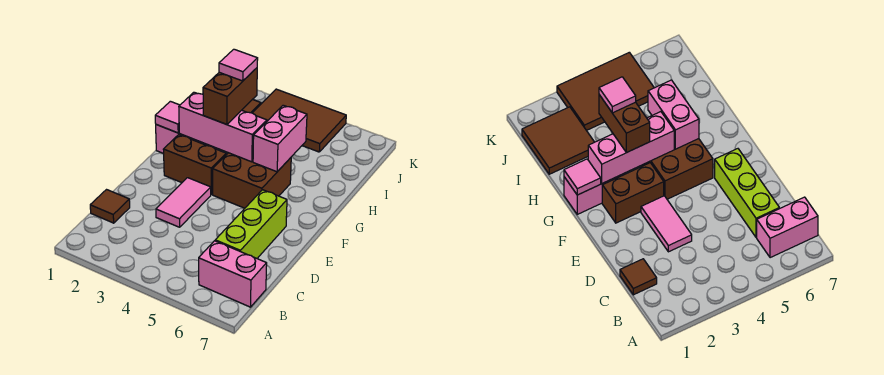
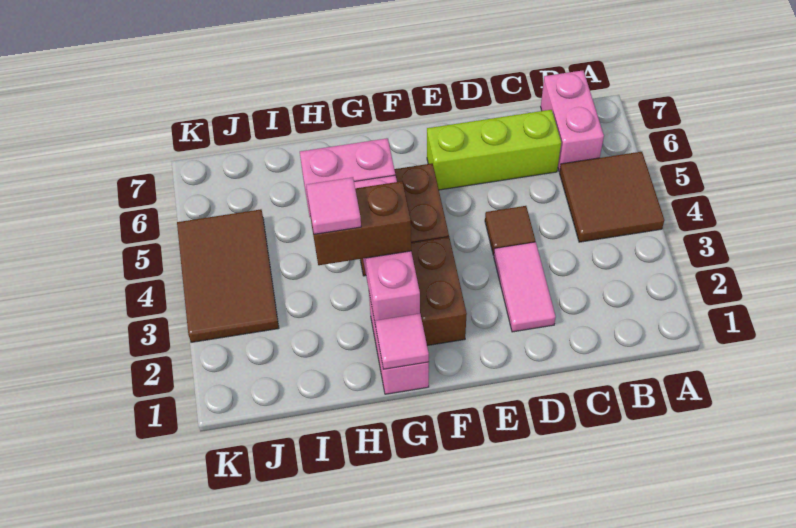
brown tile C1 level 1 -> brown tile D4 level 1
pink tile D3:E3 level 1 -> pink tile D2:D3 level 1
brown tile I1:J2 level 1 -> brown tile A4:B5 level 1

